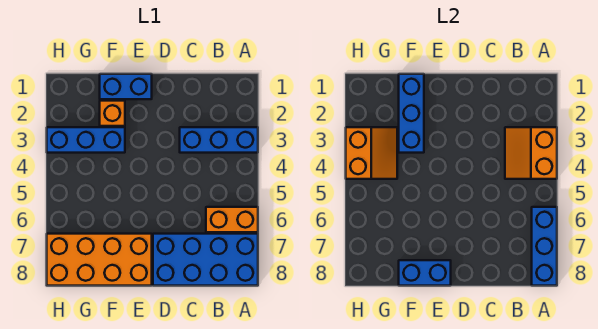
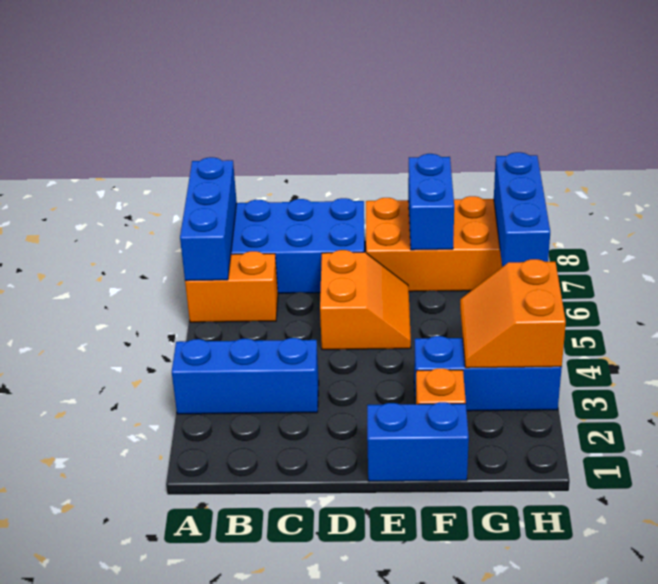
orange slope A3:B4 level 2 top A -> orange slope D5:E6 level 1 top D
blue brick E8:F8 level 2 -> blue brick F7:F8 level 2
blue brick F1:F3 level 2 -> blue brick H6:H8 level 2

